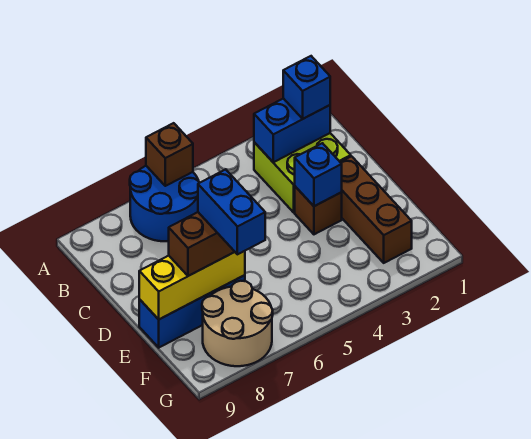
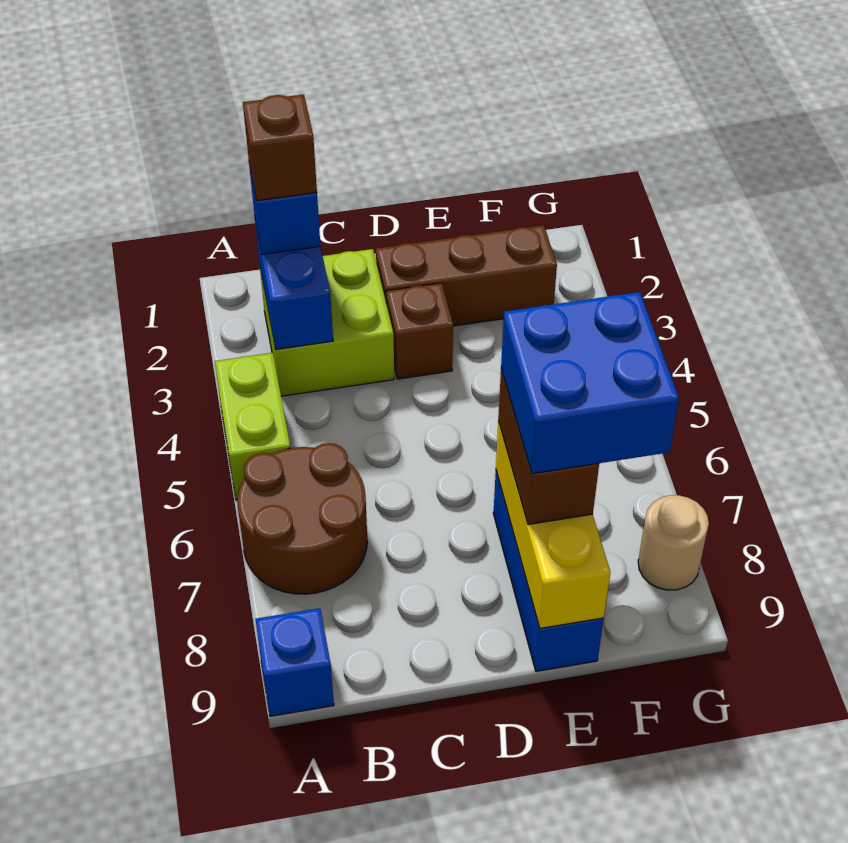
none -> lime brick A4:A5 level 1
blue round brick A6:B7 level 1 -> brown round brick A6:B7 level 1
brown brick A6 level 2 -> brown brick B2 level 4
blue brick D3 level 2 -> blue brick A9 level 1
blue brick E7:F7 level 4 -> blue brick E7:F8 level 4
tan round brick F7:G8 level 1 -> tan round brick G8 level 1

